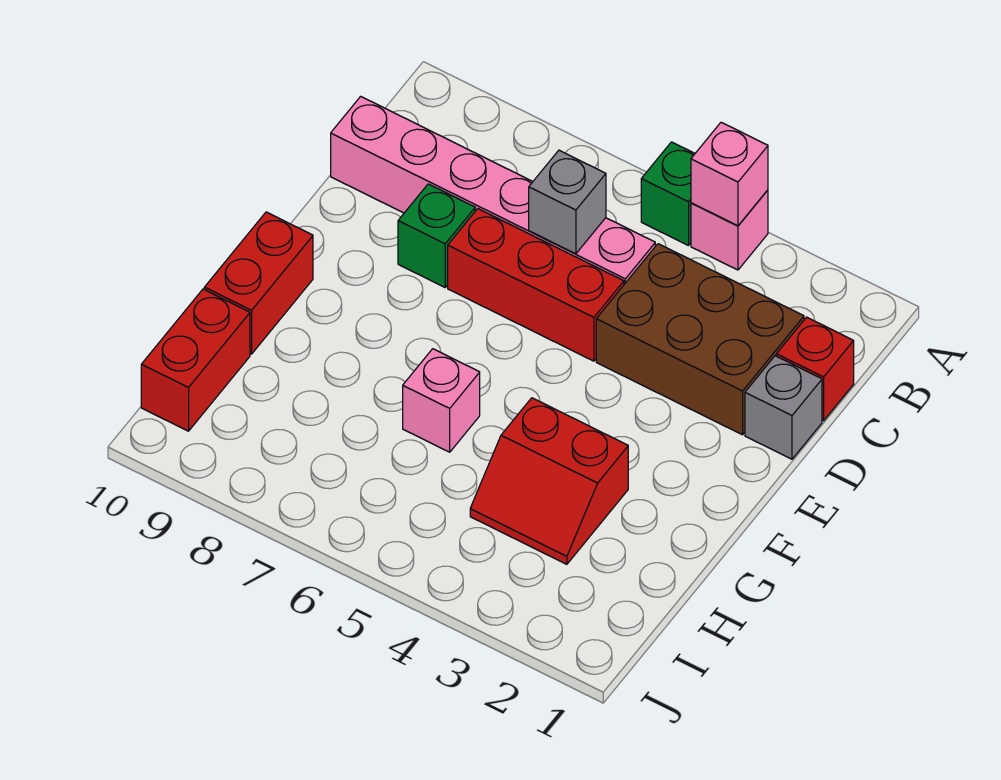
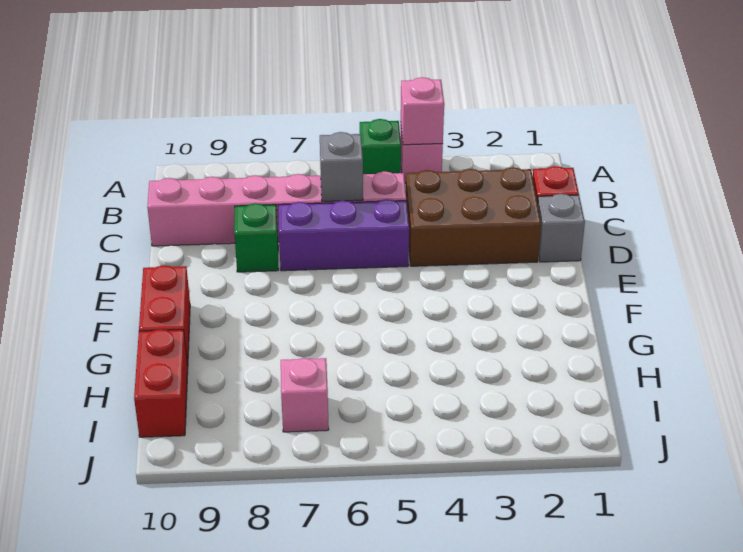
red brick D5:D7 level 1 -> purple brick D5:D7 level 1
red slope G3:H4 level 1 top G -> none
pink brick G6 level 1 -> pink brick I7 level 1

